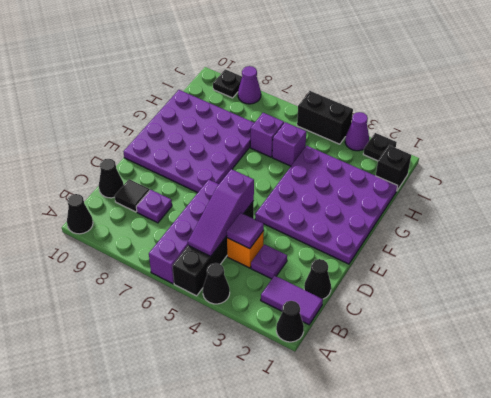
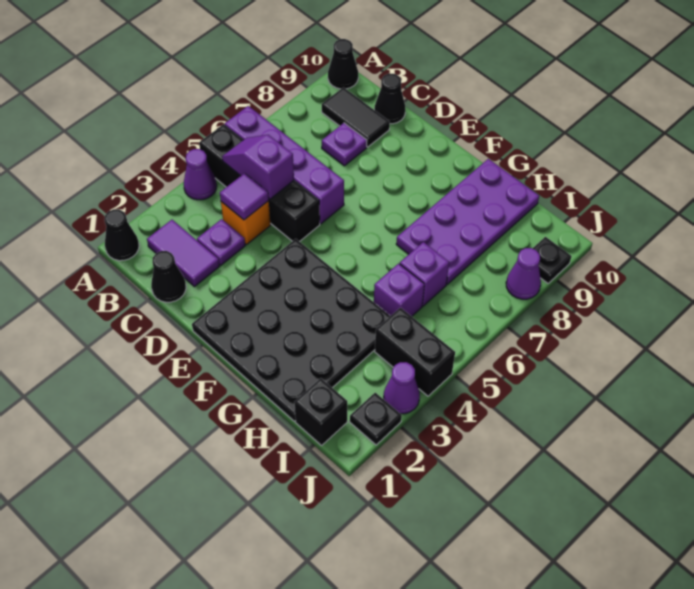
black cone A4 level 1 -> purple cone A4 level 1
purple tile B1:B2 level 1 -> purple tile B2:C2 level 1
purple slope B5:D5 level 2 top D -> purple slope B5:C5 level 2 top C
black tile C9 level 1 -> black tile B9:C9 level 1
purple plate E1:H4 level 1 -> black plate E1:H4 level 1
purple plate E7:H10 level 1 -> purple plate G7:H10 level 1
black brick J4:J5 level 1 -> black brick I4:J4 level 1

